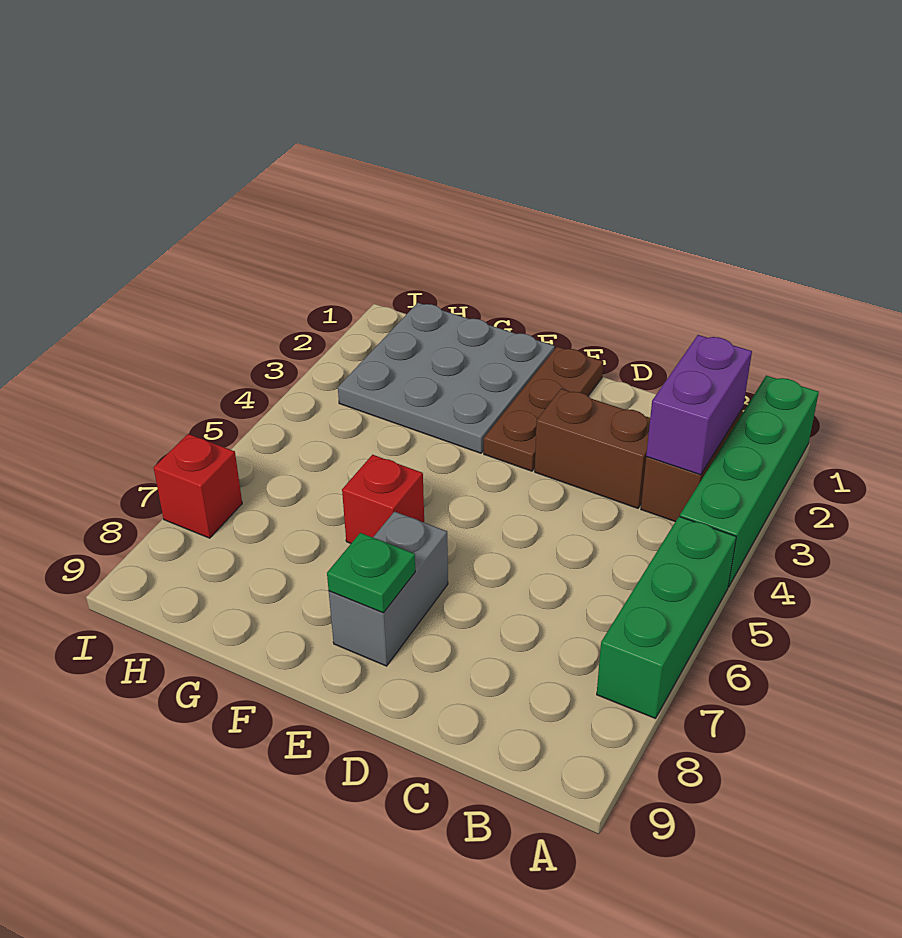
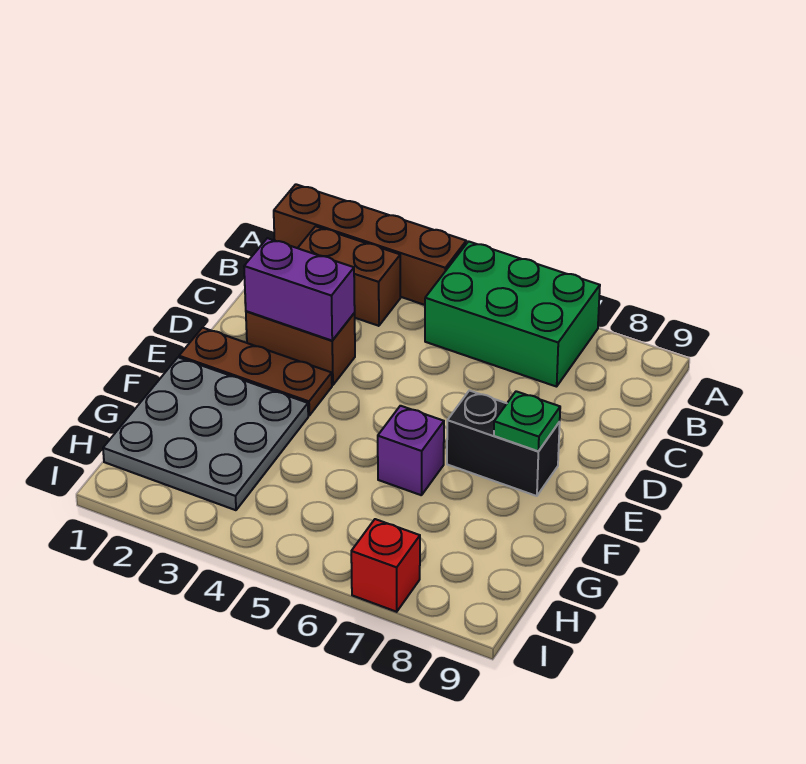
green brick A1:A4 level 1 -> brown brick A1:A4 level 1
green brick A5:A7 level 1 -> green brick A5:B7 level 1
purple brick B2:B3 level 2 -> purple brick D2:D3 level 2
brown brick C3:D3 level 1 -> brown brick D2:D3 level 1
grey brick E7:E8 level 1 -> black brick E7:E8 level 1
red brick F6 level 1 -> purple brick F6 level 1

